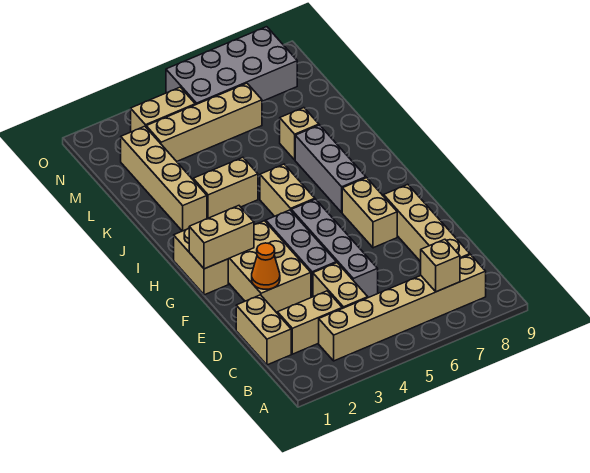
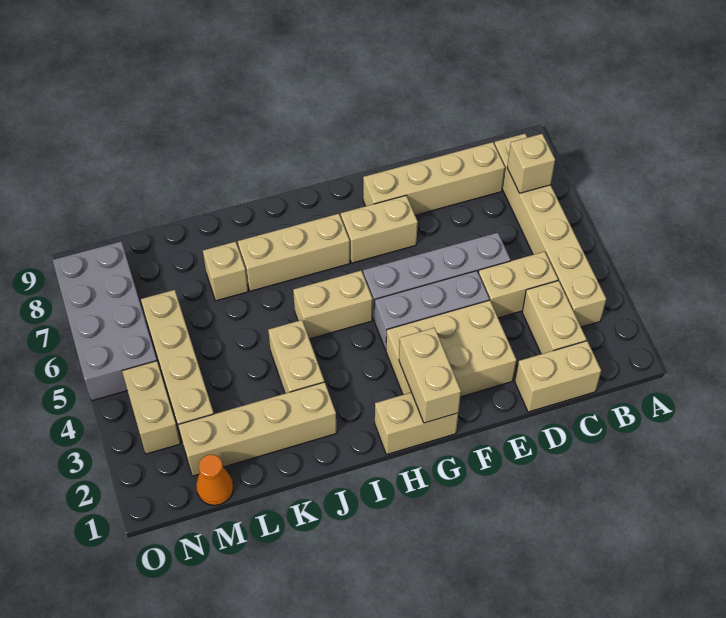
orange cone E2 level 2 -> orange cone M1 level 1
grey brick H7:J7 level 1 -> tan brick H7:J7 level 1

